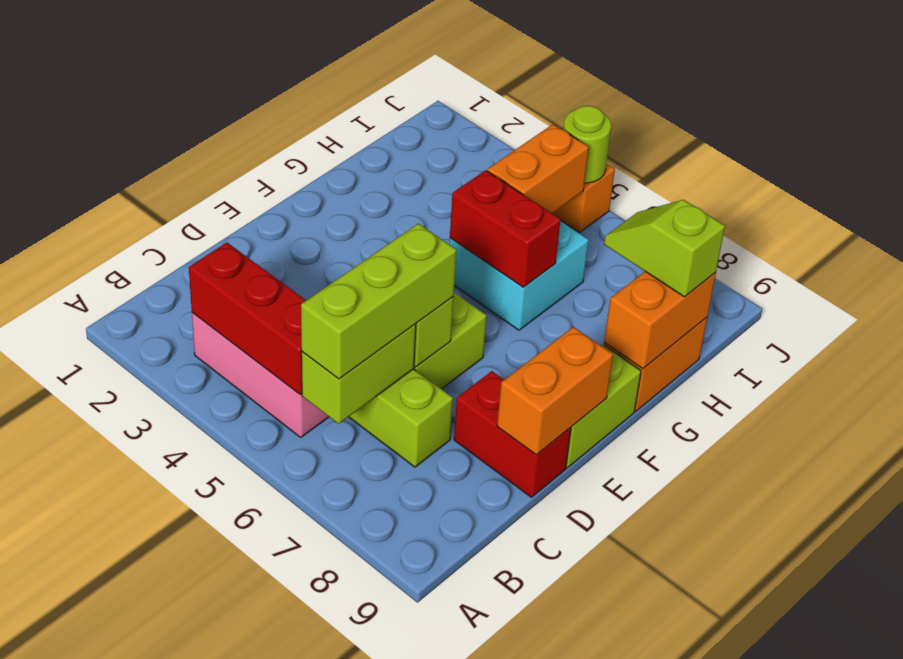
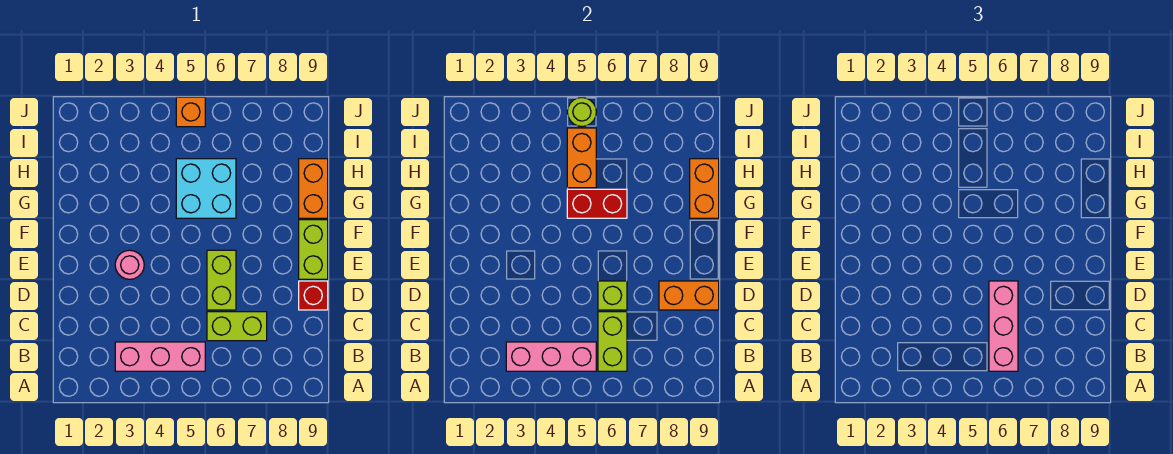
red brick B3:B5 level 2 -> pink brick B3:B5 level 2
lime brick B6:D6 level 3 -> pink brick B6:D6 level 3
red brick D8:D9 level 1 -> red brick D9 level 1
orange brick D9:E9 level 2 -> orange brick D8:D9 level 2
none -> pink round brick E3 level 1
lime slope H8:H9 level 3 top 9 -> none

